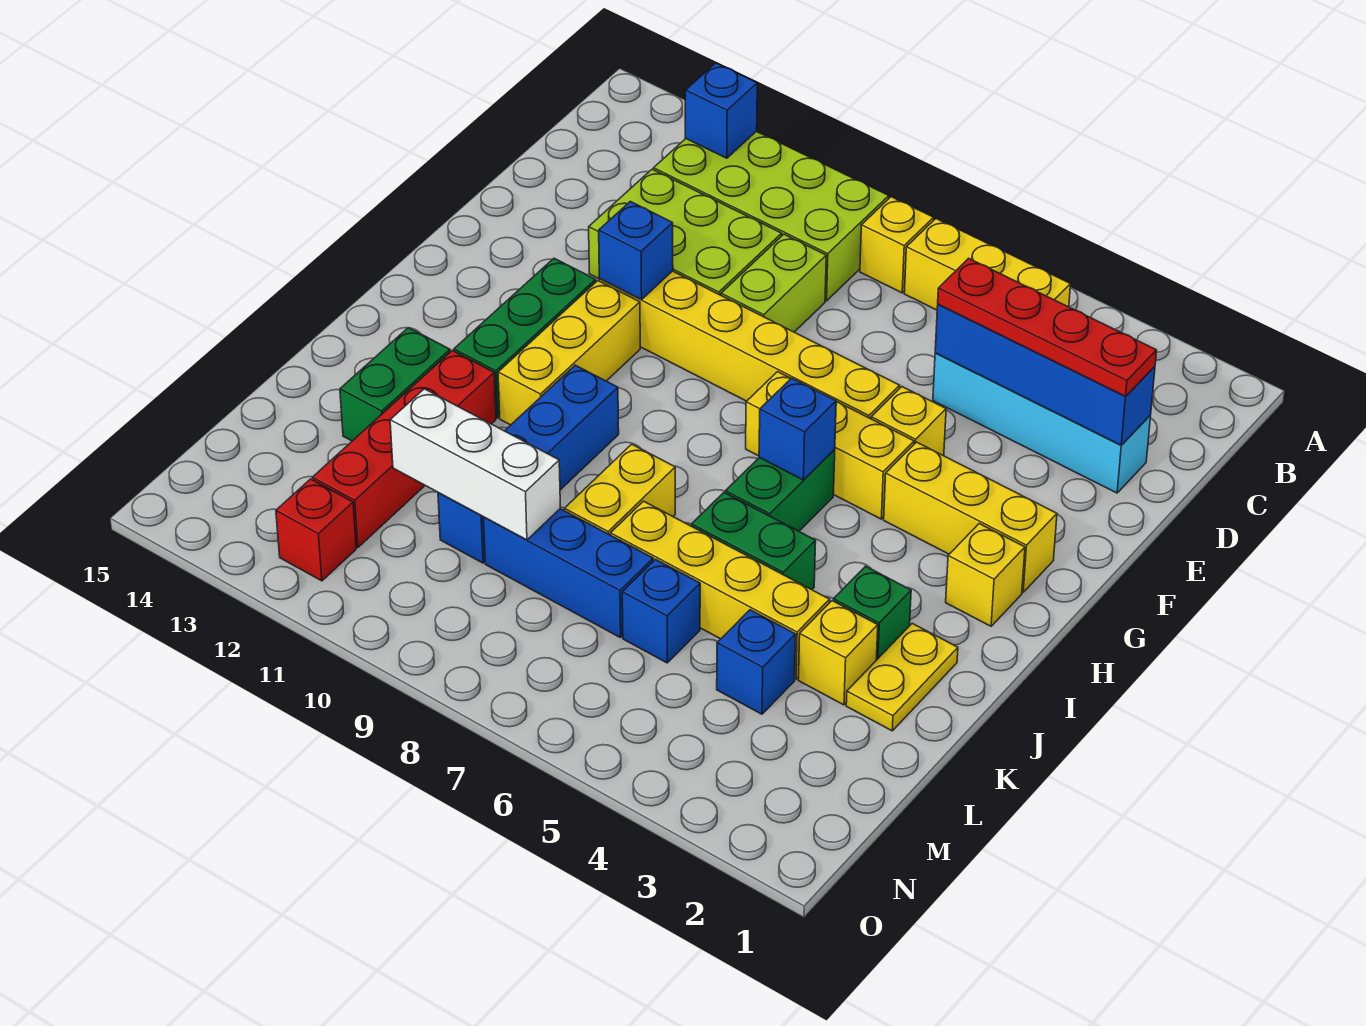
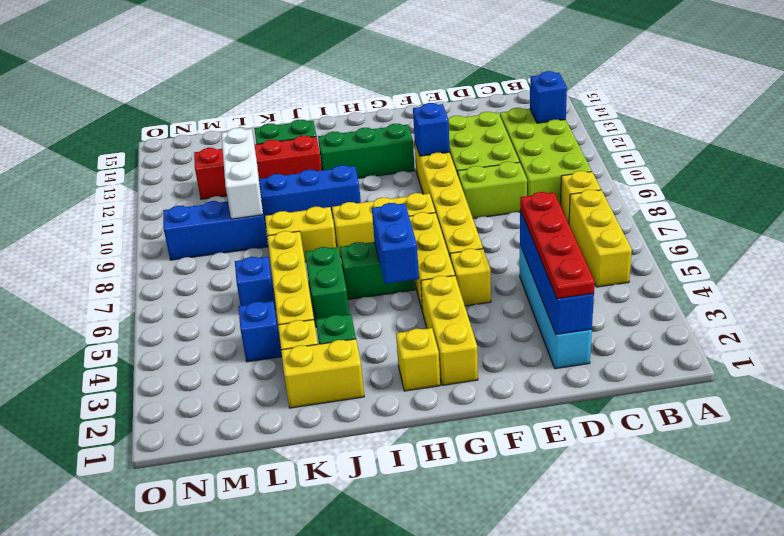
yellow brick G11:I11 level 1 -> yellow brick G8:I8 level 1
blue brick H6 level 2 -> blue brick H5:H6 level 2
yellow plate J2:K2 level 1 -> yellow brick J2:K2 level 1
blue brick L7:L9 level 1 -> blue brick L9:N9 level 1
red brick N12 level 1 -> none

